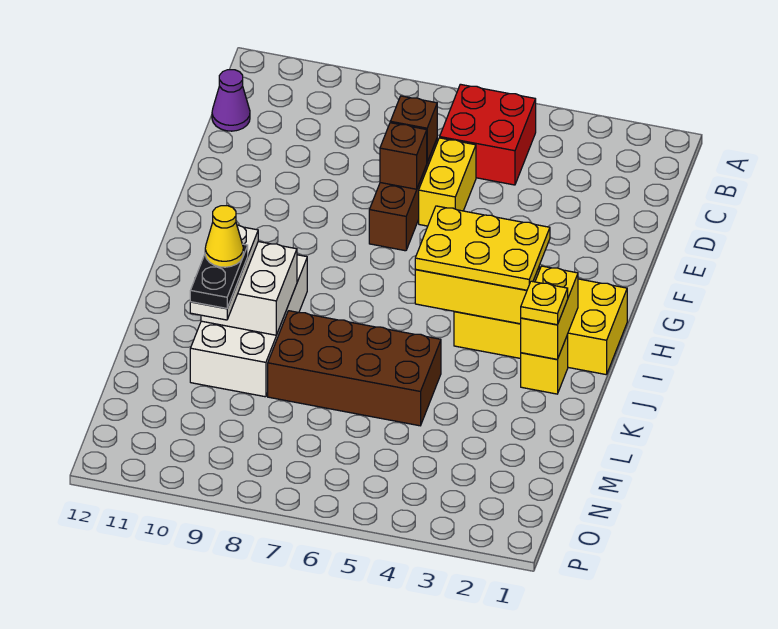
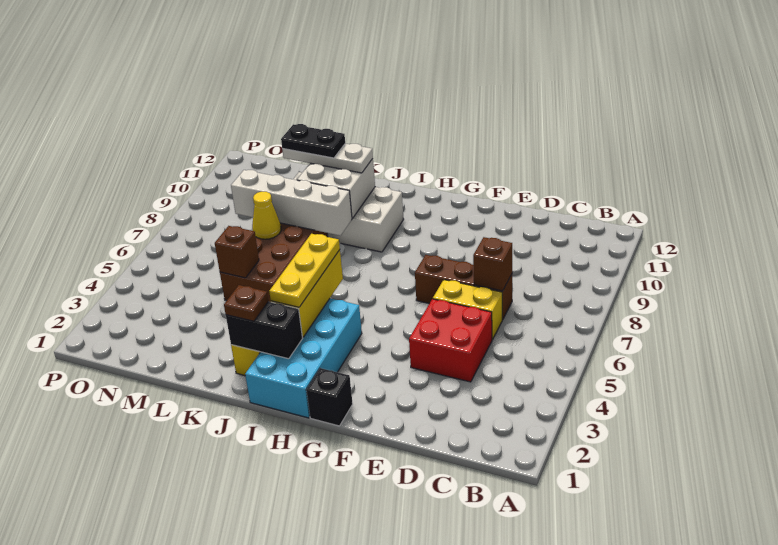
red brick B5:C6 level 1 -> red brick D4:E5 level 1
purple cone C12 level 1 -> none
brown brick E7 level 2 -> brown brick L5 level 2
none -> black brick G1 level 1
yellow brick H1:I4 level 1 -> cyan brick H1:I4 level 1
yellow plate H3:I5 level 3 -> yellow plate I3:I5 level 3
yellow brick I2:J2 level 2 -> black brick I2:J2 level 2
yellow plate J2 level 3 -> brown plate J2 level 3
none -> white brick J8:M8 level 2
yellow cone K10 level 5 -> yellow cone L7 level 2

